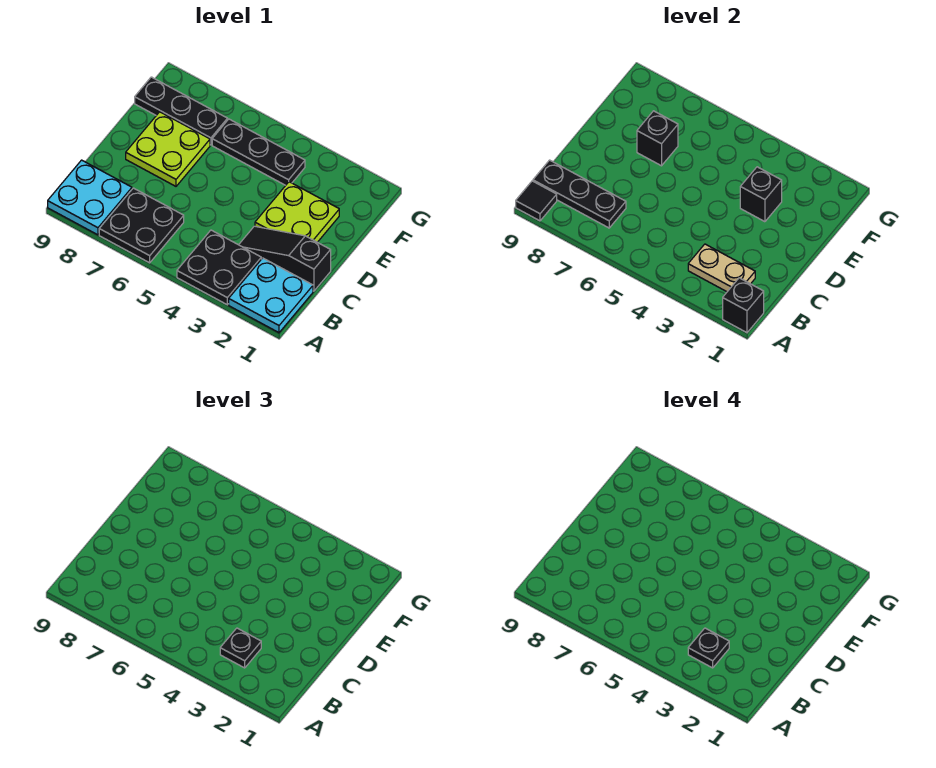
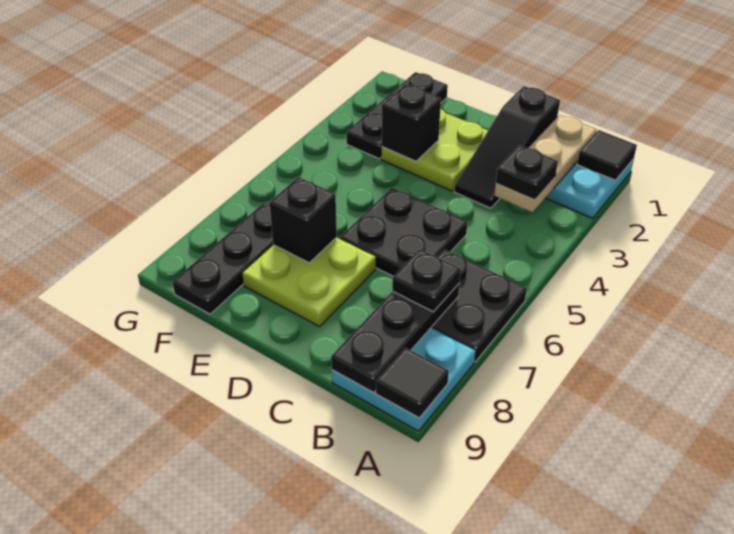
black brick A1 level 2 -> black tile A1 level 2
black plate A3:B4 level 1 -> black plate C5:D6 level 1
tan plate B2:B3 level 2 -> tan plate B1:B3 level 2
black plate B3 level 4 -> black plate B7 level 3
black plate F4:F6 level 1 -> black plate F1:F3 level 1

